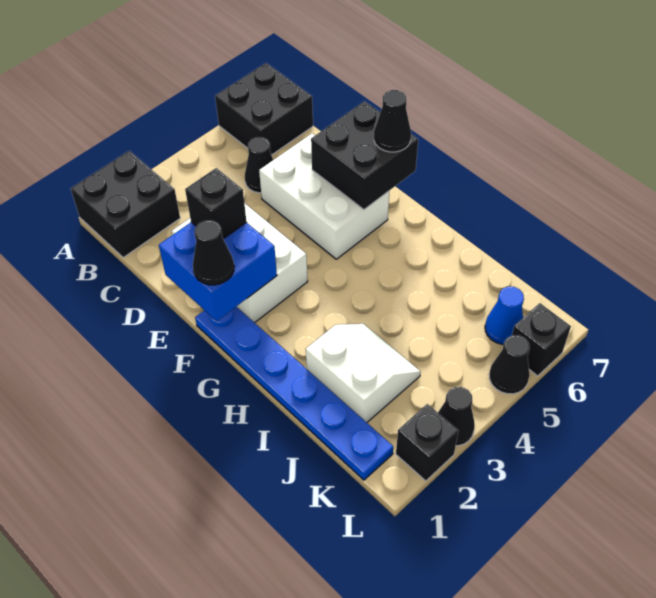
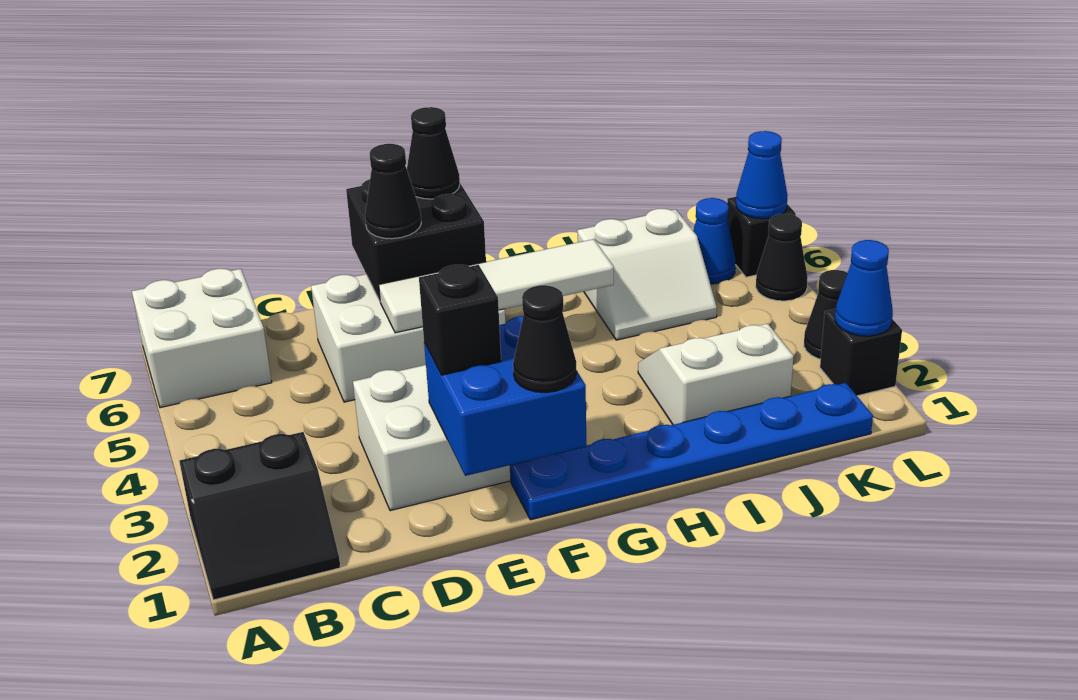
black brick A1:B2 level 1 -> black slope A1:B2 level 1 top 2
black brick A6:B7 level 1 -> white brick A6:B7 level 1
black cone C5 level 1 -> black cone E6 level 3
none -> white tile E5:H5 level 2
none -> white slope I5:J6 level 1 top 6
none -> blue cone L2 level 2
none -> blue cone L6 level 2

